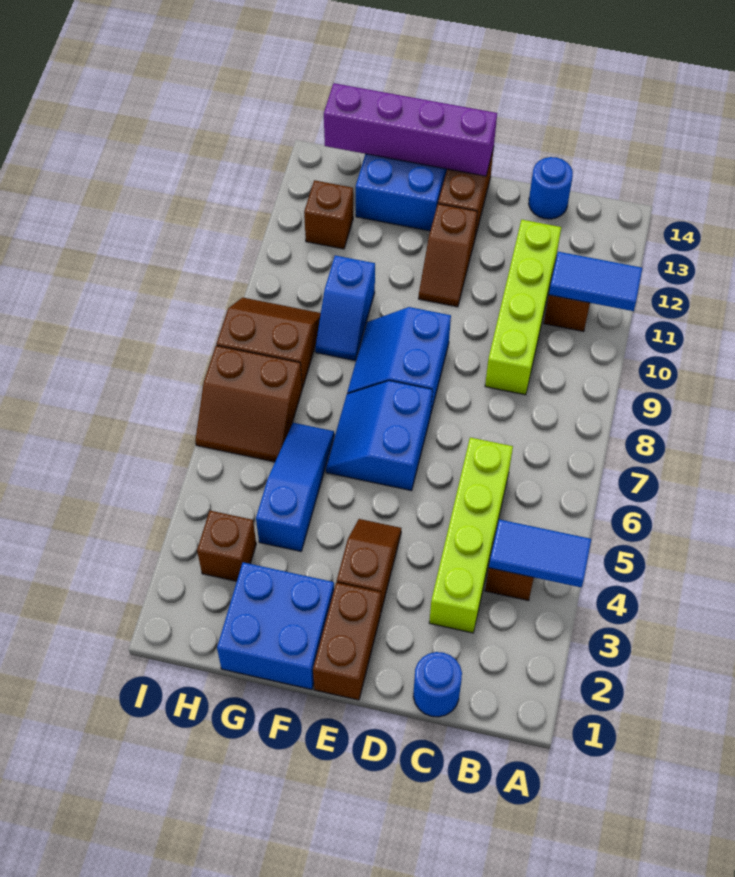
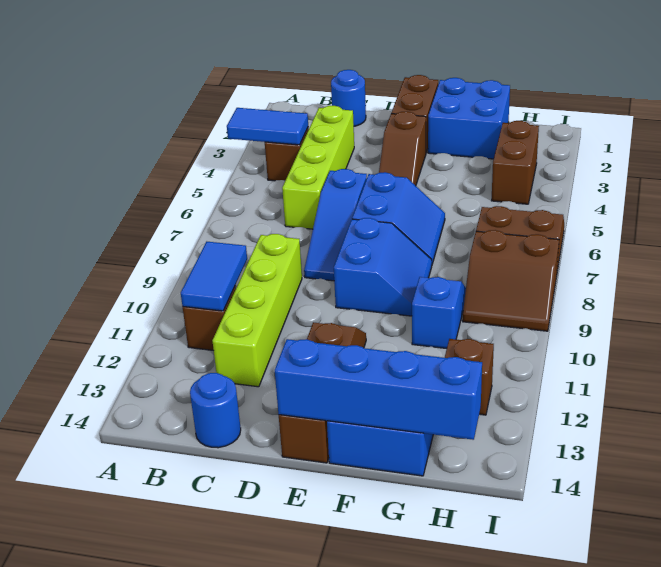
blue tile A11:B11 level 2 -> blue tile B10:B11 level 2
purple brick E14:H14 level 2 -> blue brick E14:H14 level 2
blue slope G4:G6 level 1 top 4 -> blue slope D6:D8 level 1 top 6
brown brick H3 level 1 -> brown brick H3:H4 level 1

